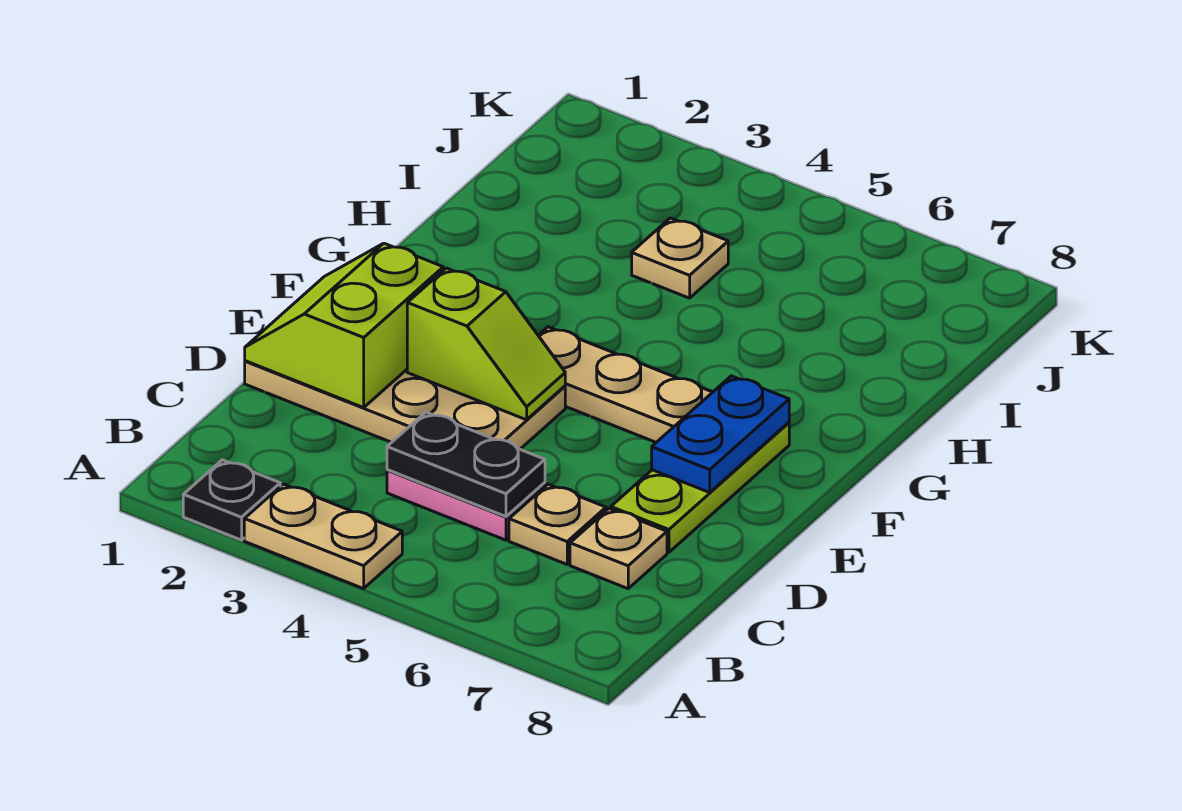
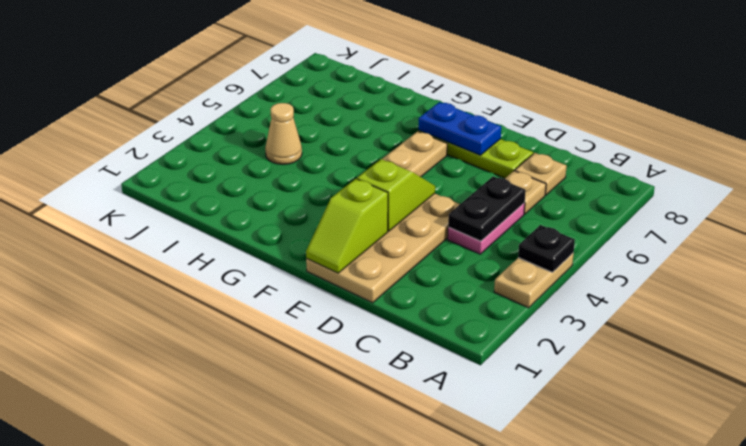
black plate A2 level 1 -> black plate A4 level 2
lime slope D1:E2 level 2 top 2 -> lime slope E1:E2 level 2 top 2
tan plate I4 level 1 -> tan cone I4 level 1

